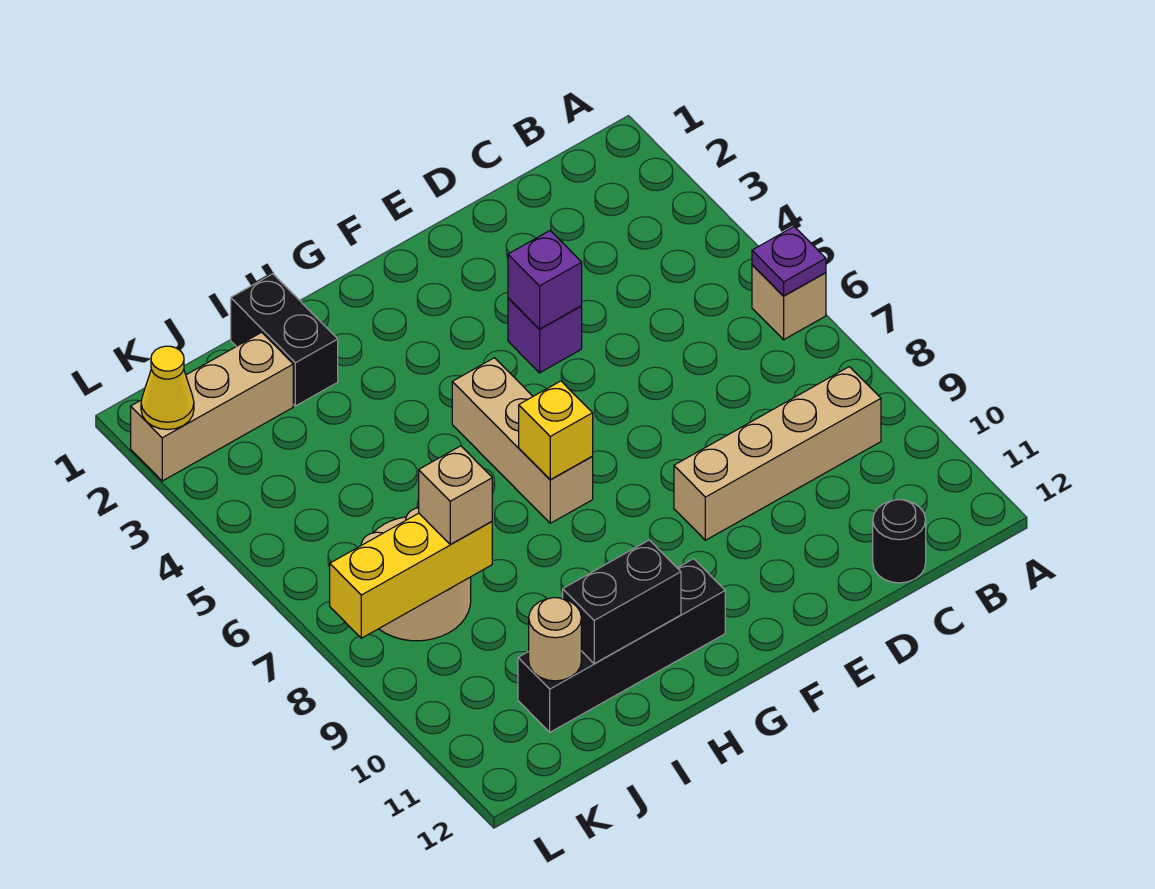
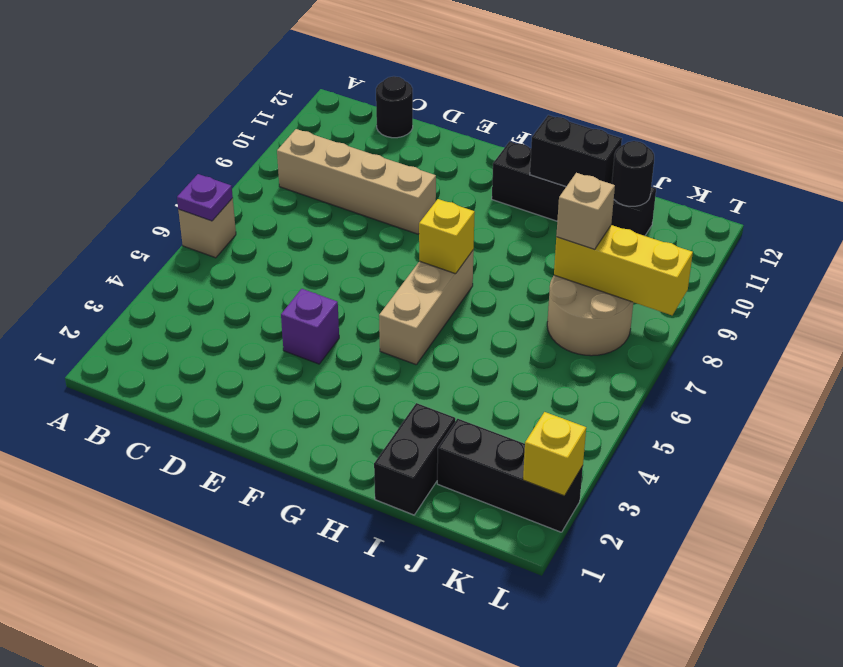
purple brick E4 level 2 -> none
tan brick J2:L2 level 1 -> black brick J2:L2 level 1
tan round brick J11 level 2 -> black round brick J11 level 2
yellow cone L2 level 2 -> yellow brick L2 level 2

